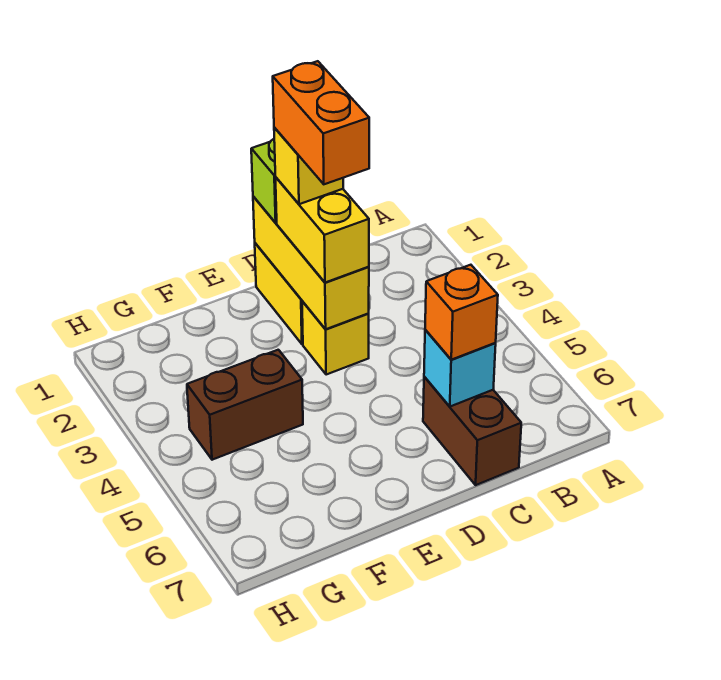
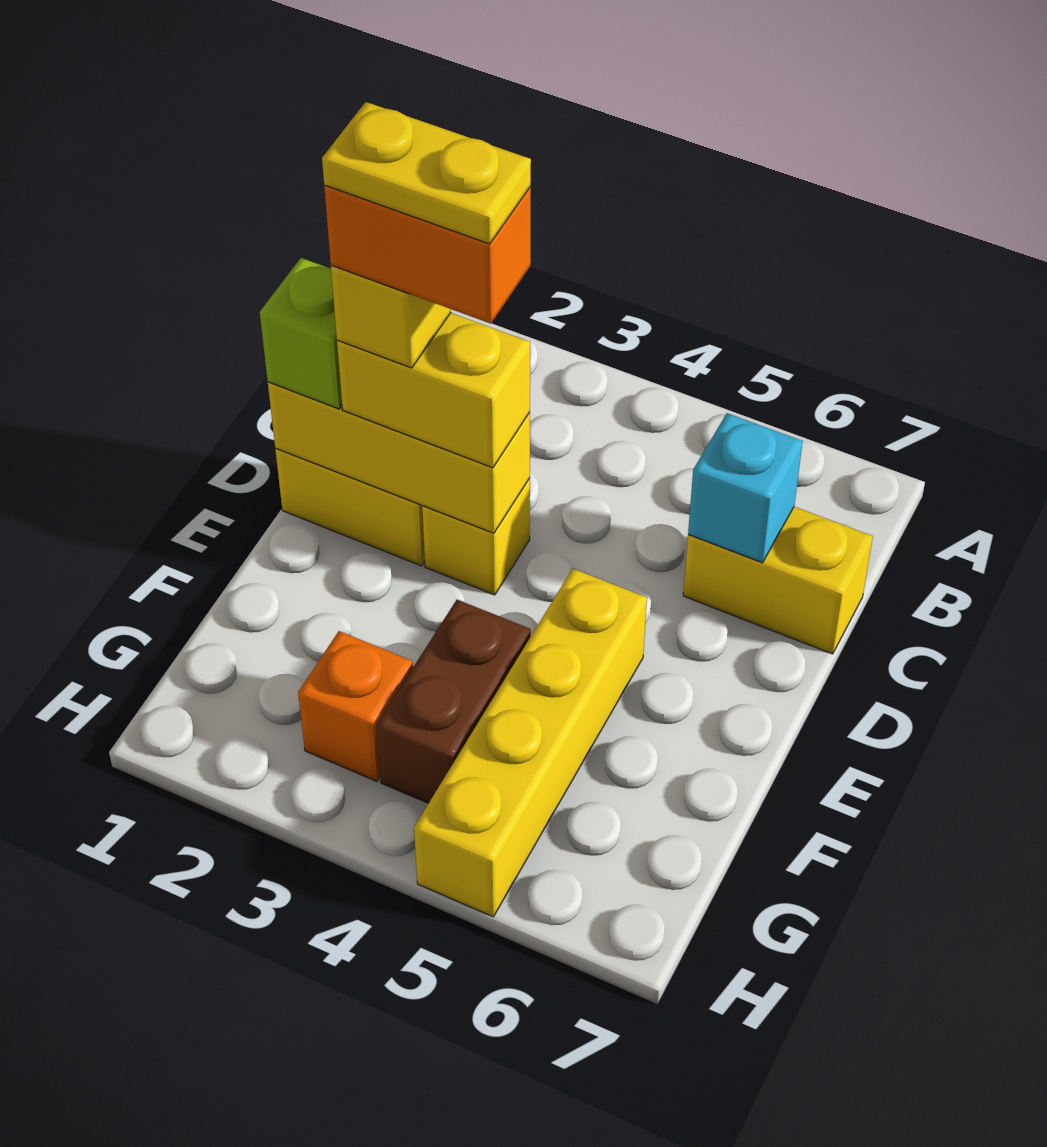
brown brick C6:C7 level 1 -> yellow brick C6:C7 level 1
orange brick C6 level 3 -> orange brick G3 level 1
none -> yellow plate D2:D3 level 6
none -> yellow brick E5:H5 level 1

